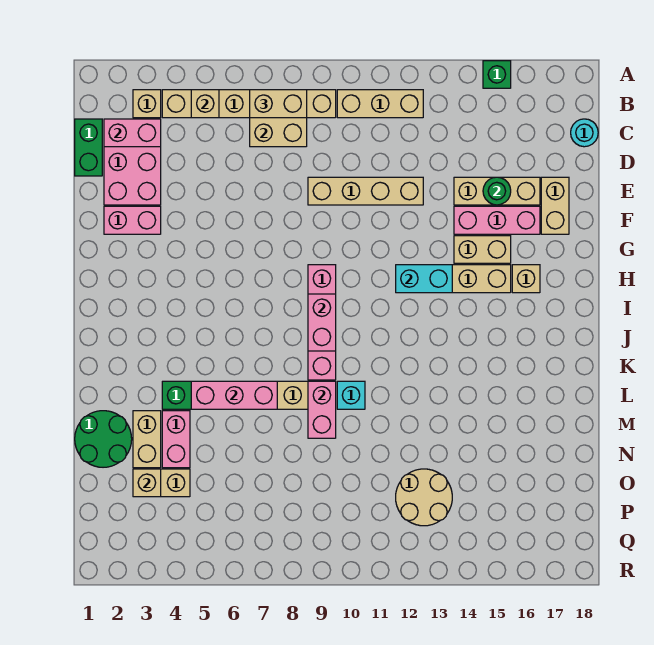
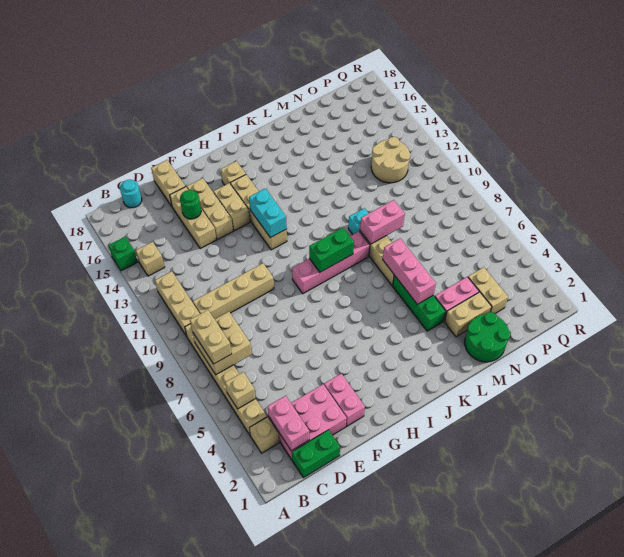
tan brick E9:E12 level 1 -> tan brick C10:F10 level 1
tan brick E17:F17 level 1 -> tan brick E17:E18 level 1
pink brick F14:F16 level 1 -> tan brick F14:F16 level 1
pink brick I9:J9 level 2 -> green brick I9:J9 level 2
tan brick O3 level 2 -> tan brick B14 level 1

